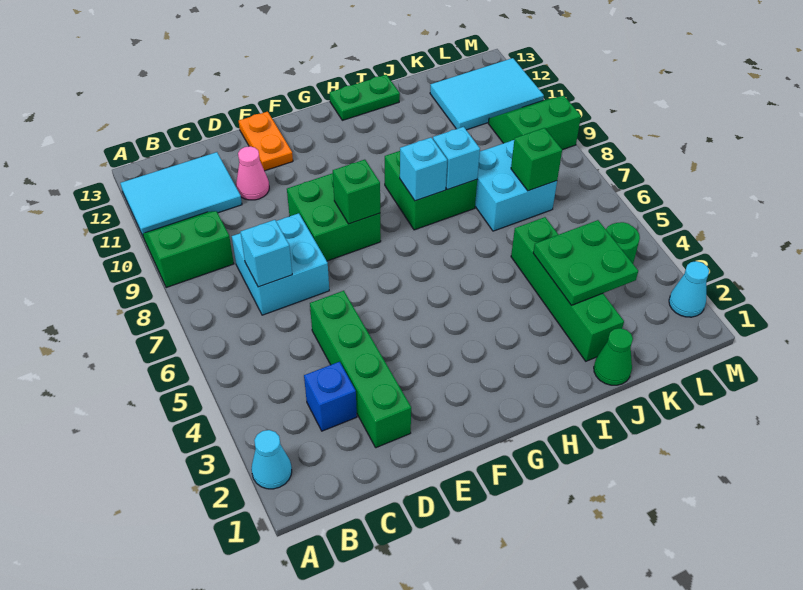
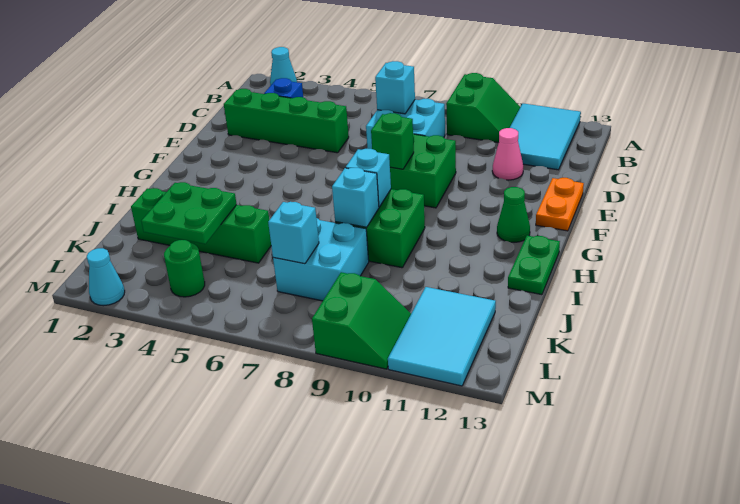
orange plate E12:E13 level 1 -> orange plate E13:F13 level 1
green cone J1 level 1 -> green cone G12 level 1
green brick K7 level 2 -> cyan brick K7 level 2

